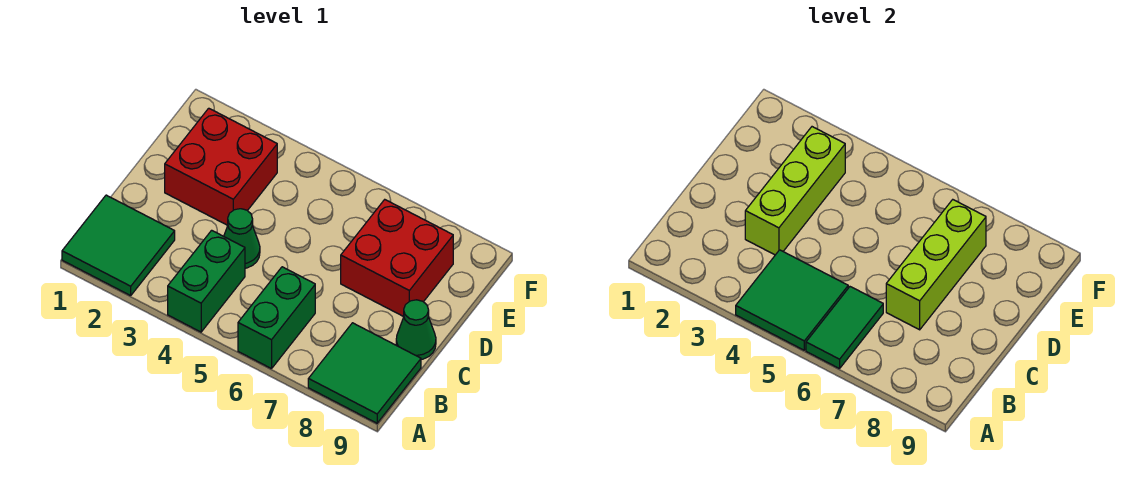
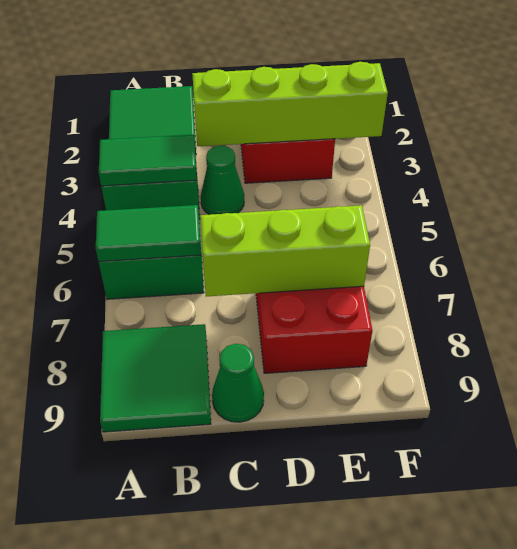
green tile A4:B5 level 2 -> green tile A4:B4 level 2
lime brick C3:E3 level 2 -> lime brick C3:F3 level 2

